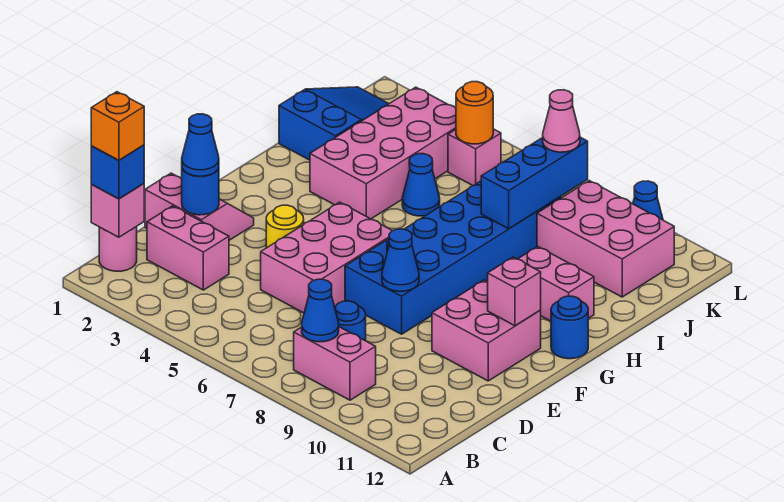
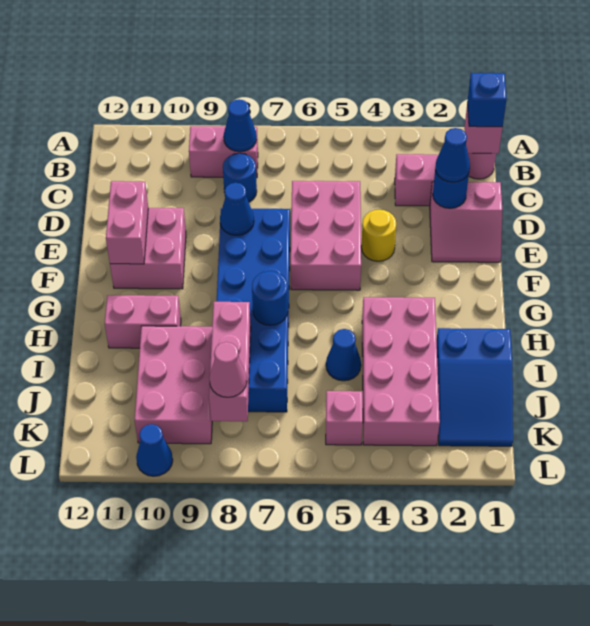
orange brick B1 level 4 -> none
pink brick F11 level 2 -> pink brick E11:F11 level 2
blue round brick G12 level 1 -> blue round brick H7 level 2
blue brick I8:K8 level 2 -> pink brick I8:K8 level 2
pink brick J9:K11 level 1 -> pink brick I9:K10 level 1
orange round brick K5 level 2 -> none

